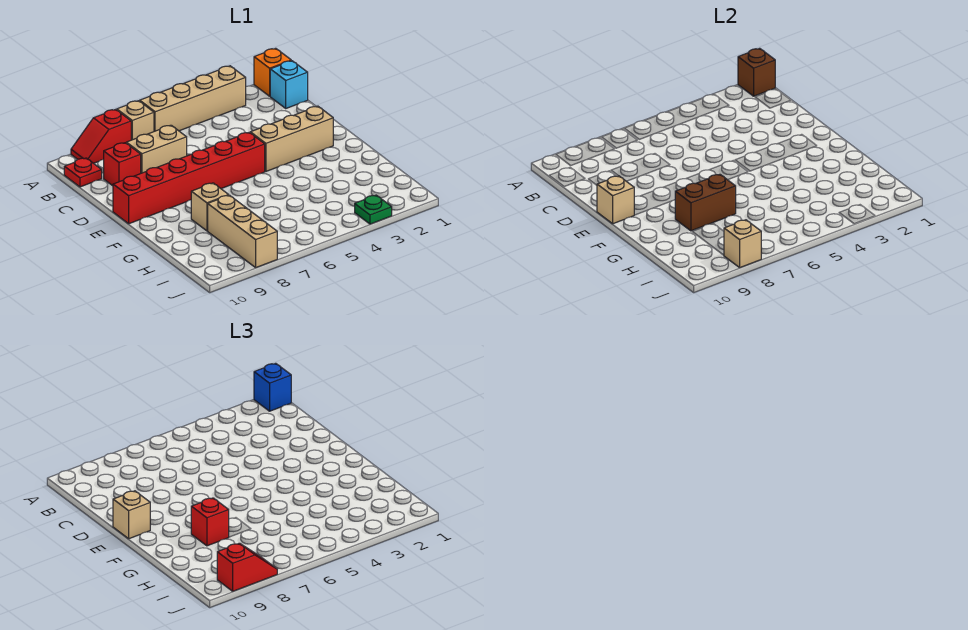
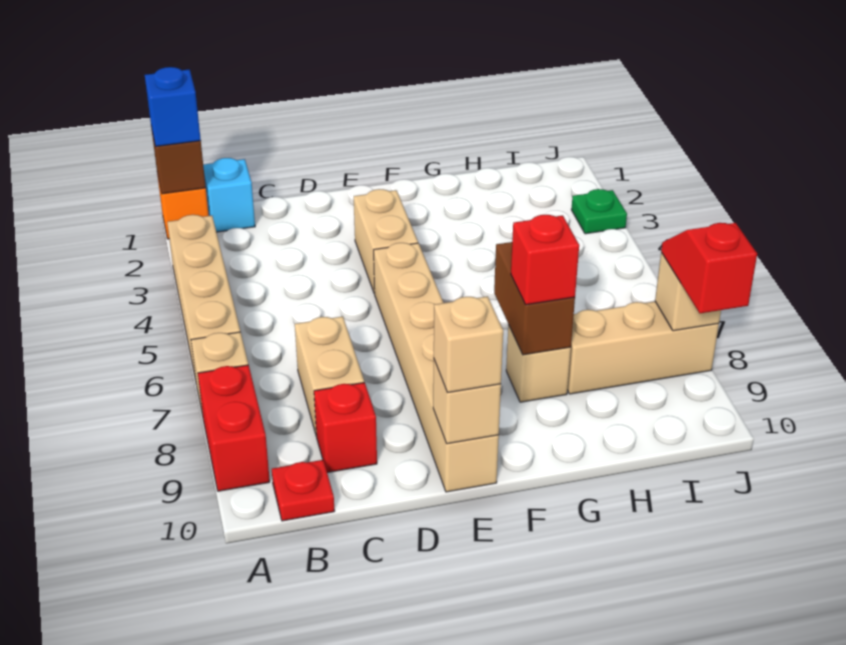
red slope A8:A9 level 1 top 8 -> red brick A8:A9 level 1
tan brick E2:E4 level 1 -> tan brick E3:E4 level 1
red brick E5:E10 level 1 -> tan brick E5:E10 level 1

